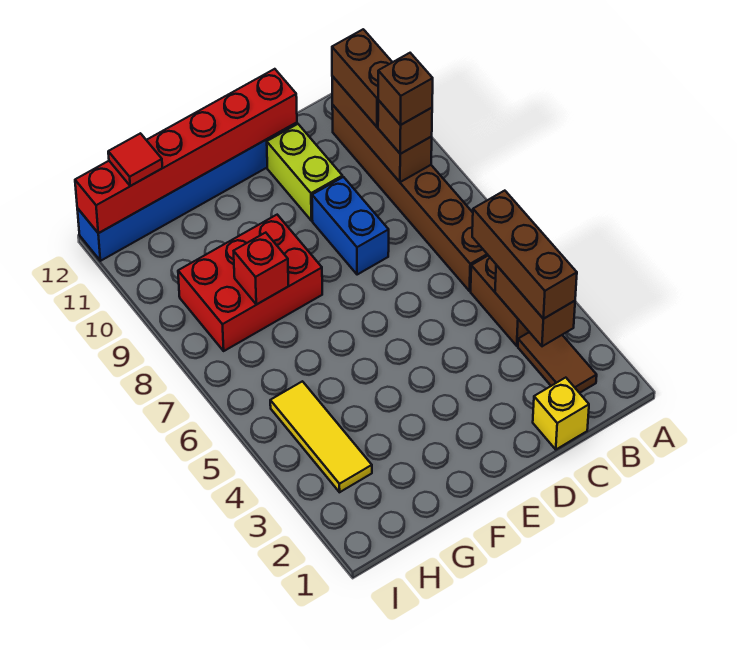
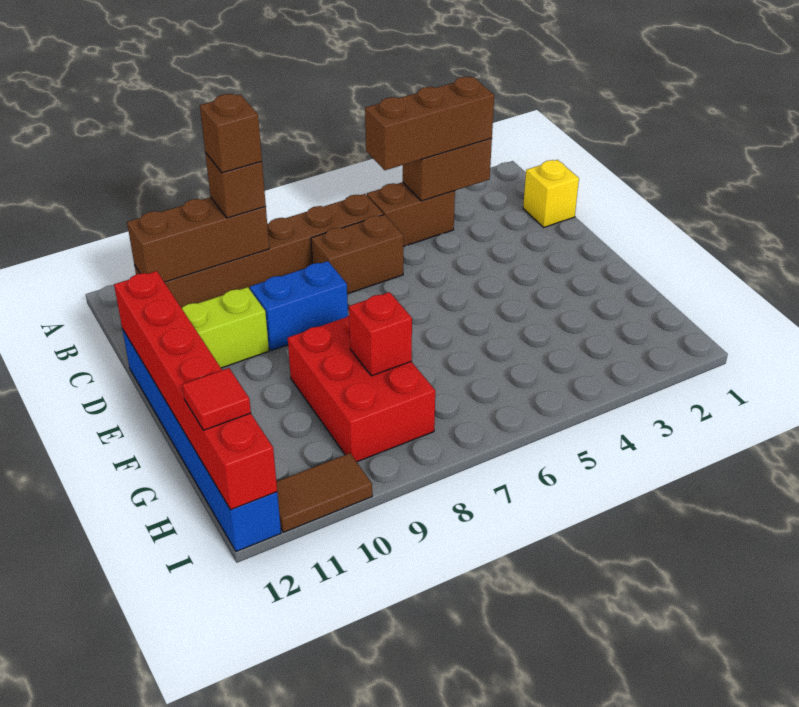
brown tile B2:B3 level 1 -> brown tile I10:I11 level 1
brown brick B10:B11 level 3 -> brown brick C6:C7 level 1
yellow tile H3:H5 level 1 -> none

